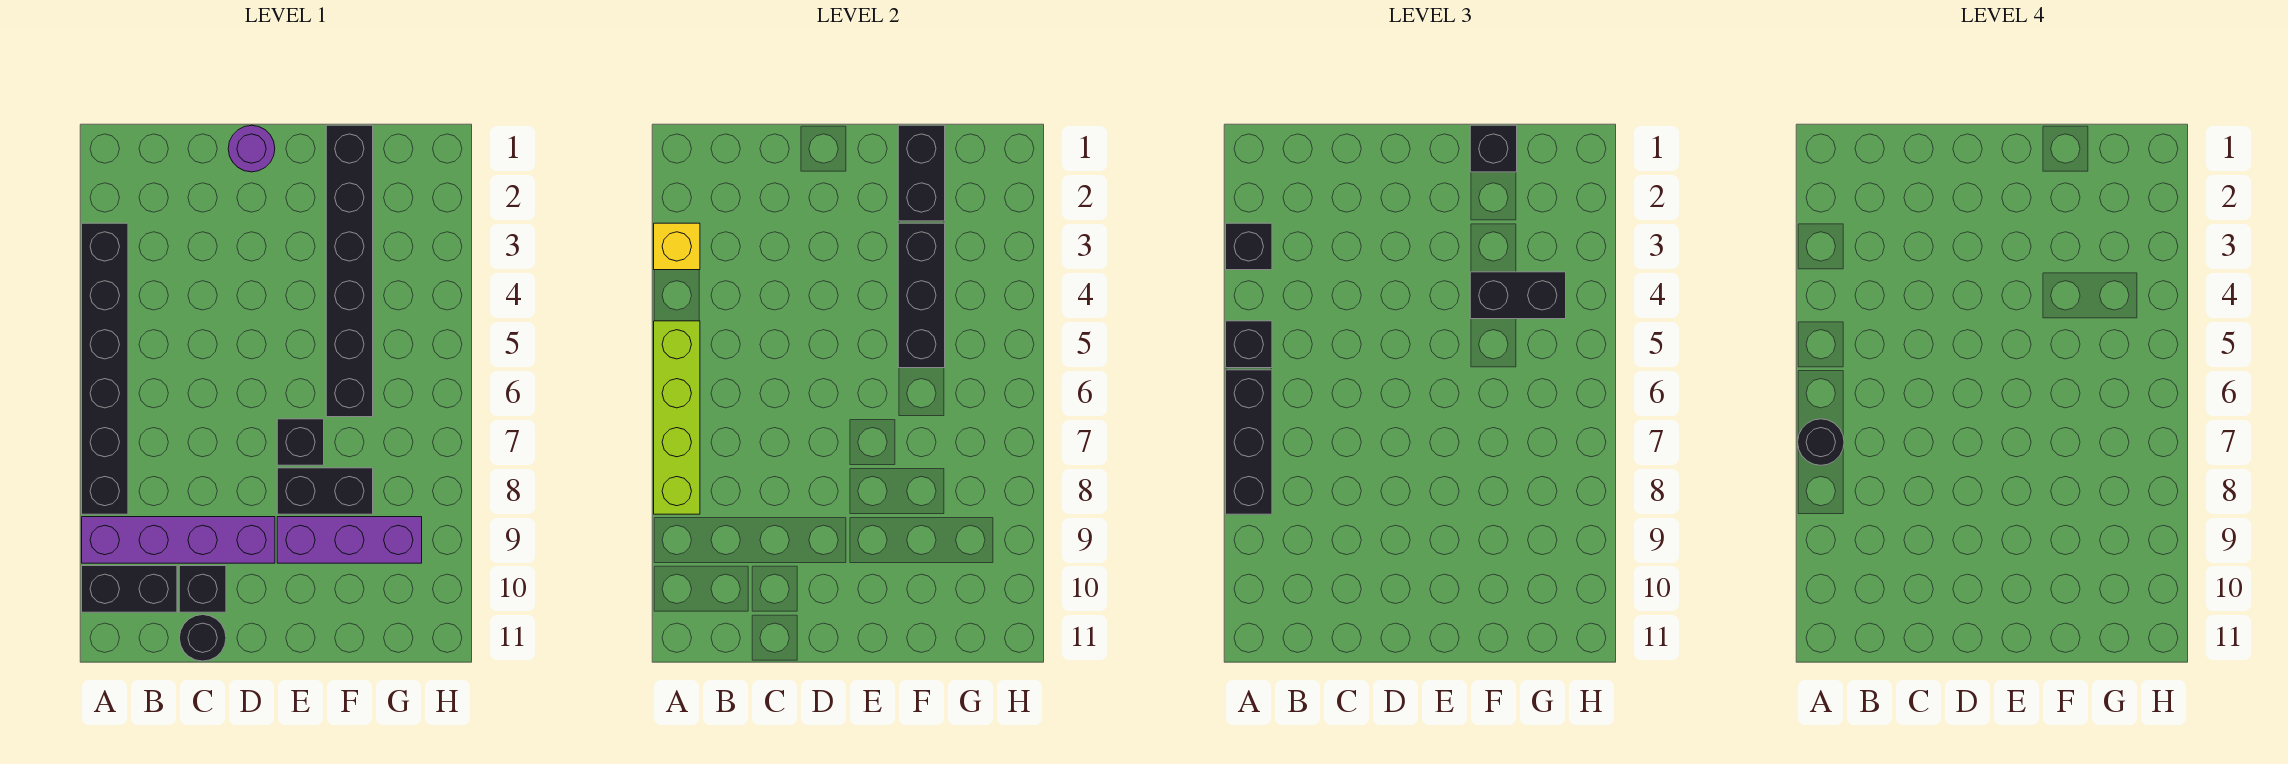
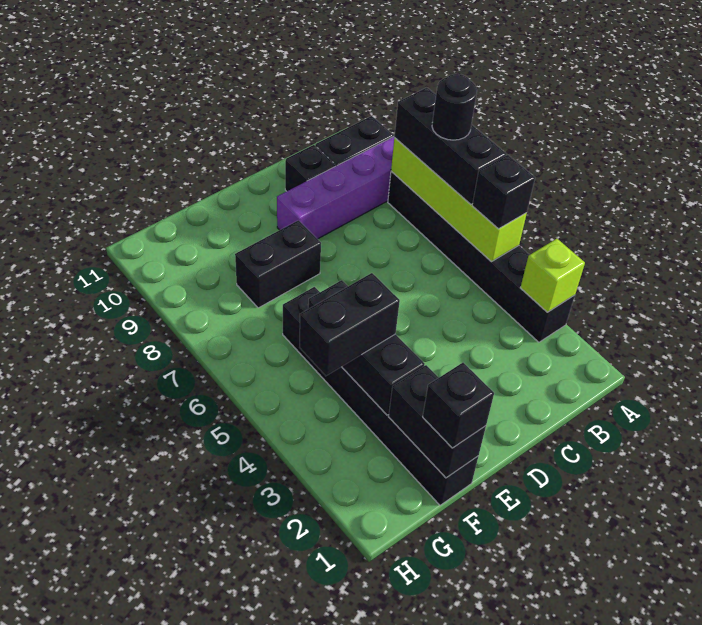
yellow brick A3 level 2 -> lime brick A3 level 2
black brick A3 level 3 -> none
black round brick C11 level 1 -> none
purple round brick D1 level 1 -> none
black brick E7 level 1 -> none
purple brick E9:G9 level 1 -> none

